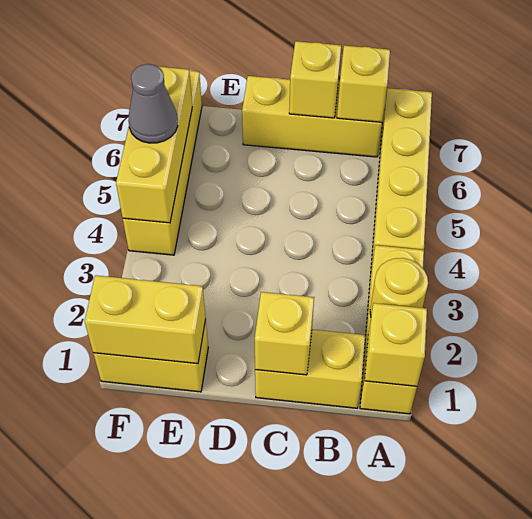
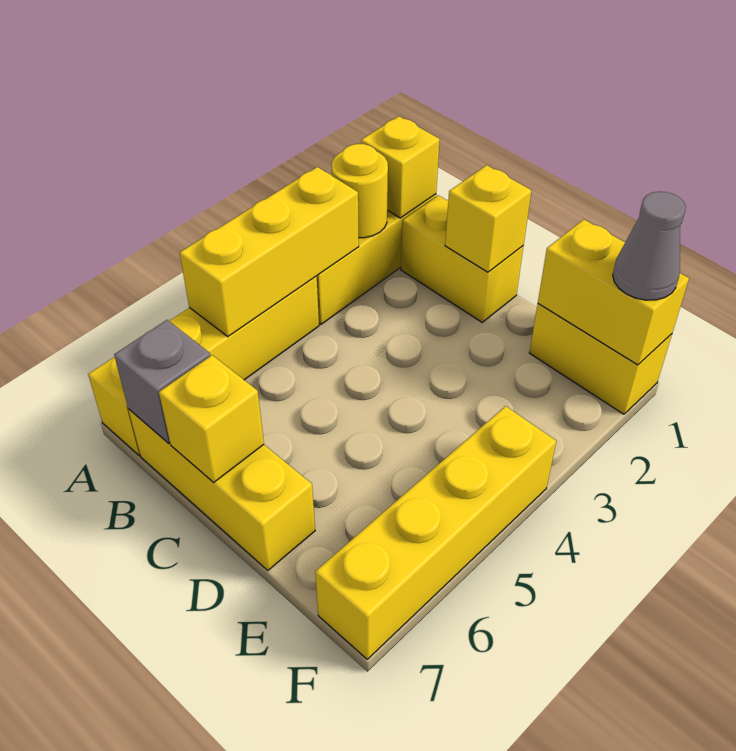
yellow brick B7 level 2 -> grey brick B7 level 2
yellow brick F4:F6 level 2 -> yellow brick A3:A5 level 2
grey cone F5 level 3 -> grey cone F1 level 3

